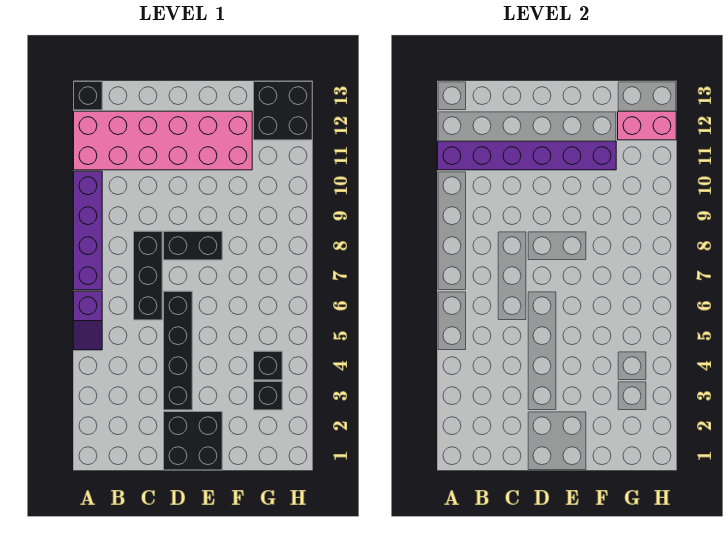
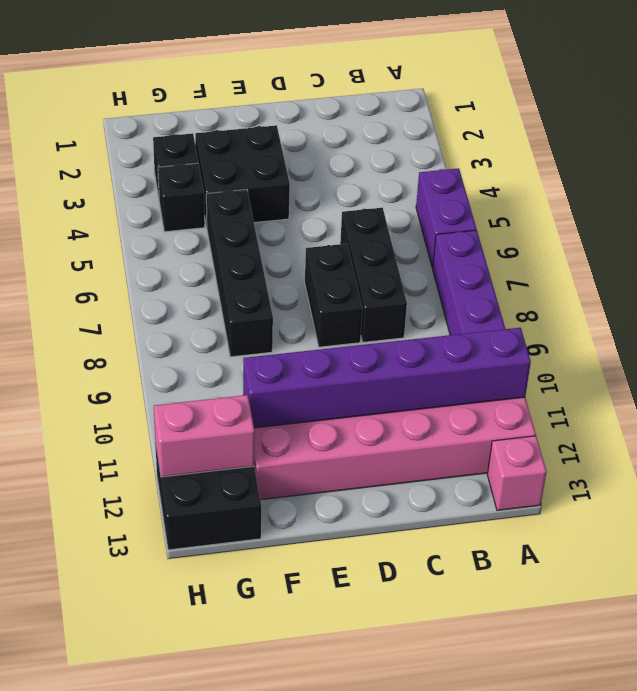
purple slope A5:A6 level 1 top 6 -> purple brick A5:A6 level 1
black brick A13 level 1 -> pink brick A13 level 1
black brick D1:E2 level 1 -> black brick E3:F4 level 1
black brick D3:D6 level 1 -> black brick F5:F8 level 1
black brick D8:E8 level 1 -> black brick D7:D8 level 1

